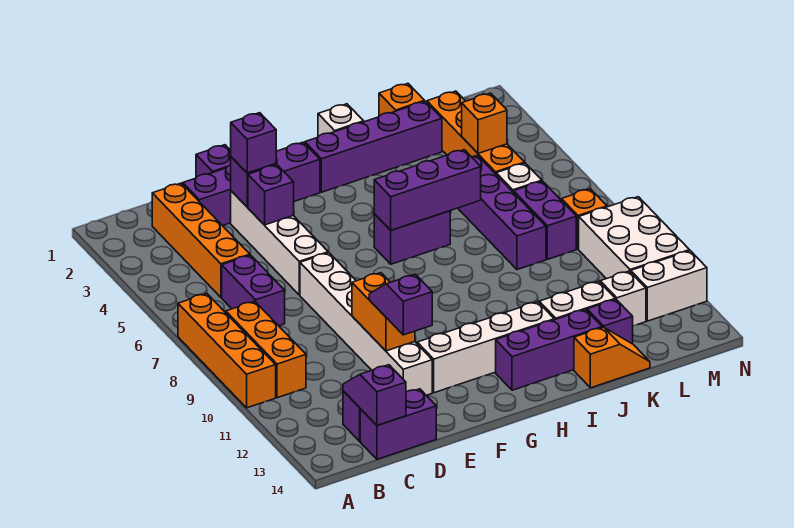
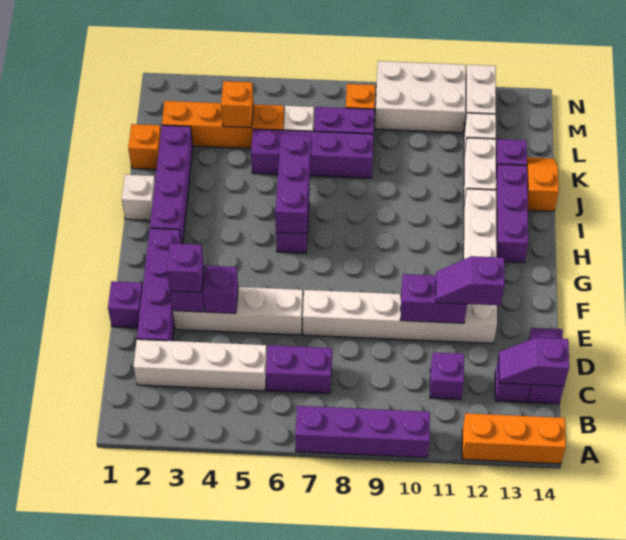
orange brick A7:A10 level 1 -> purple brick A7:A10 level 1
orange brick B8:B10 level 1 -> orange brick A12:A14 level 1
orange brick C2:C5 level 1 -> white brick C2:C5 level 1
none -> purple brick C11 level 1
orange brick E10:E11 level 2 -> purple brick E10:E11 level 2

